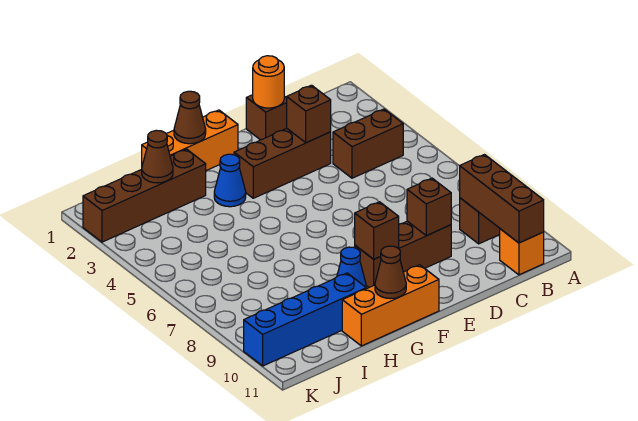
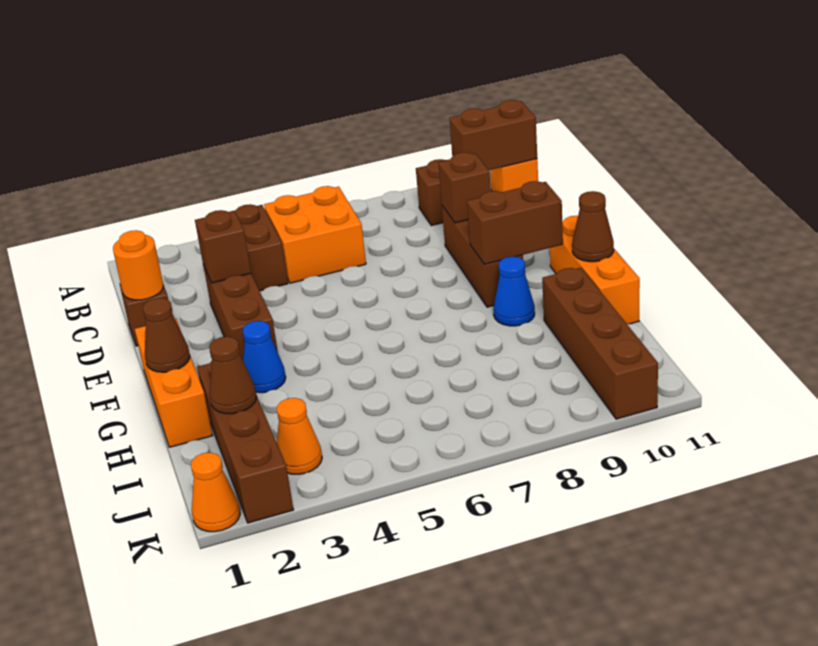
none -> orange brick B5:C6 level 1
brown brick B9:B11 level 2 -> brown brick B10:B11 level 2
brown brick F9 level 2 -> brown brick F9:F10 level 2
blue brick H10:K10 level 1 -> brown brick H10:K10 level 1
none -> orange cone J3 level 1
none -> orange cone K1 level 1

